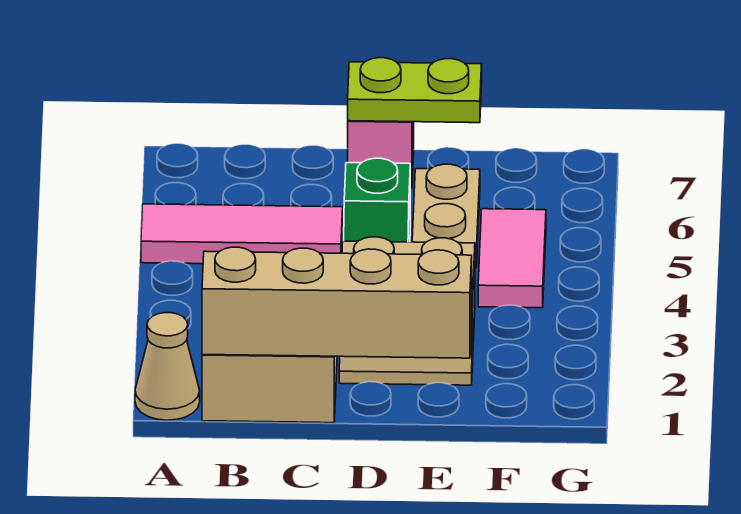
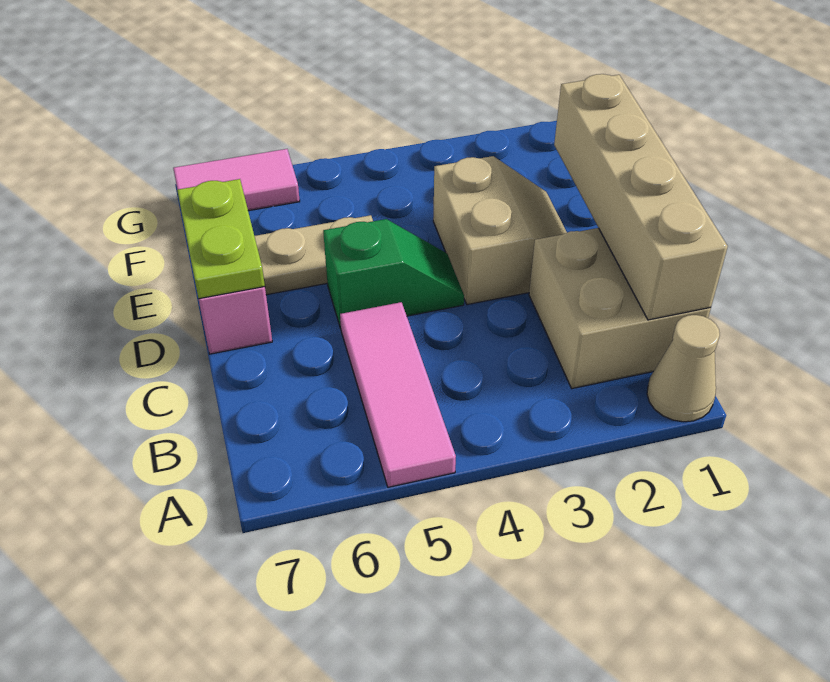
pink tile F4:F5 level 1 -> pink tile G6:G7 level 1

